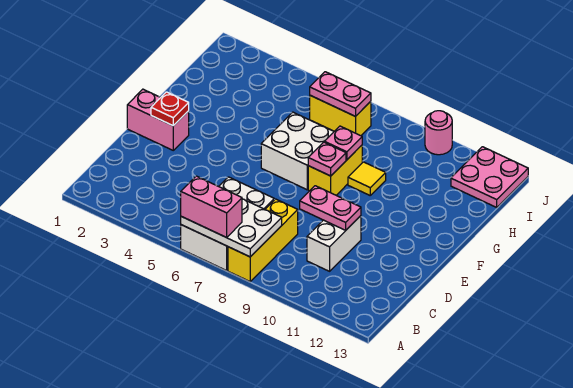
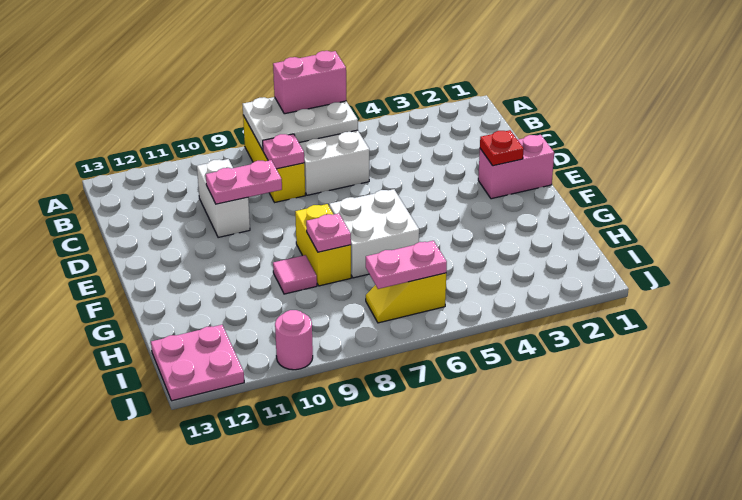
pink plate F8 level 2 -> pink plate C8 level 2
yellow tile G9 level 1 -> pink tile G9 level 1
yellow brick I6:I7 level 1 -> yellow slope I6:I7 level 1 top 6

